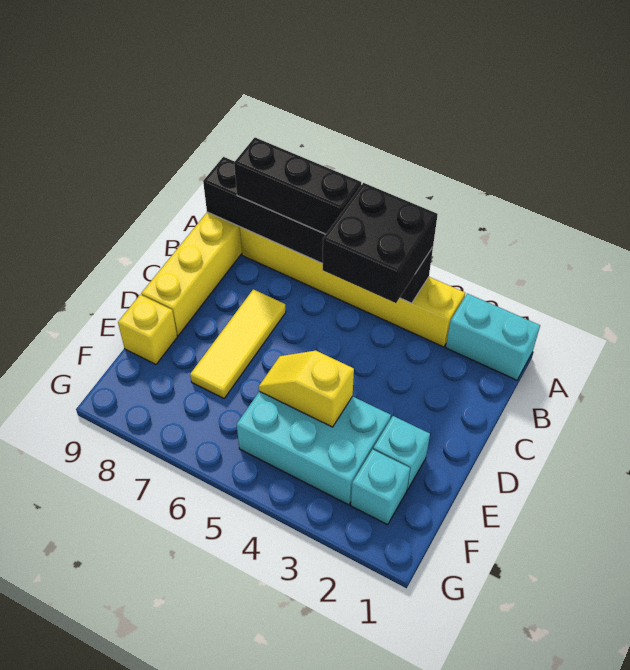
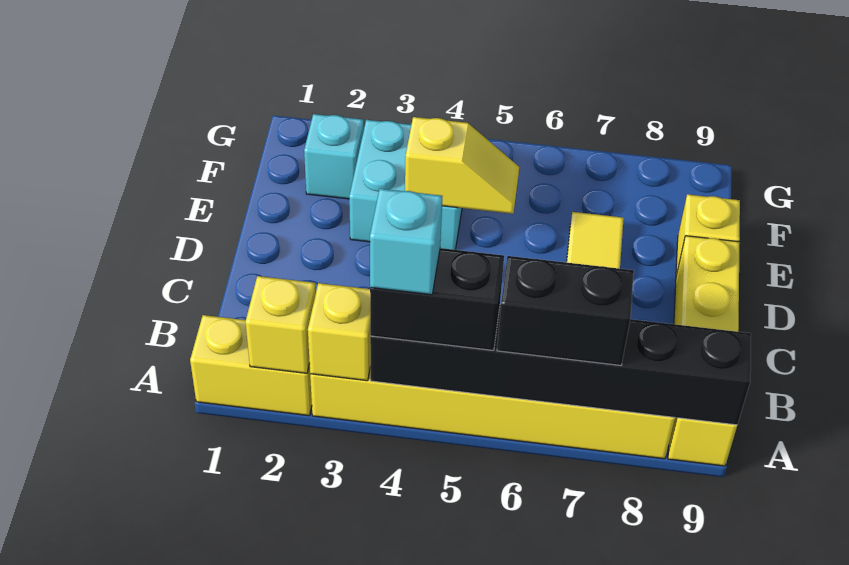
cyan brick A1:A2 level 1 -> yellow brick A1:A2 level 1
none -> yellow brick A2 level 2
none -> yellow brick A3 level 2
black brick A4:B5 level 3 -> black brick A4:A5 level 3
black brick A6:A8 level 3 -> black brick A6:A7 level 3
cyan brick E2 level 1 -> cyan brick A4 level 4
cyan brick E3:F5 level 1 -> cyan brick E3:F4 level 1

